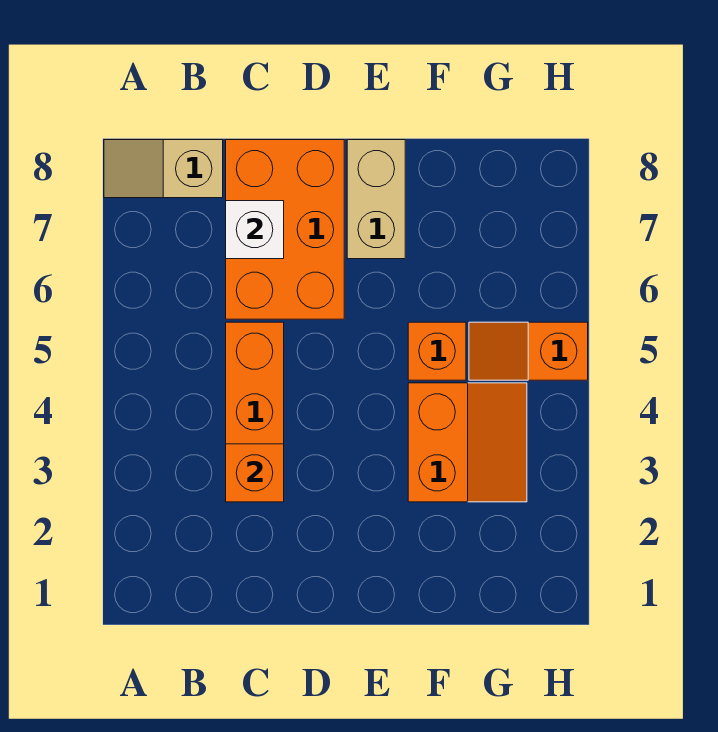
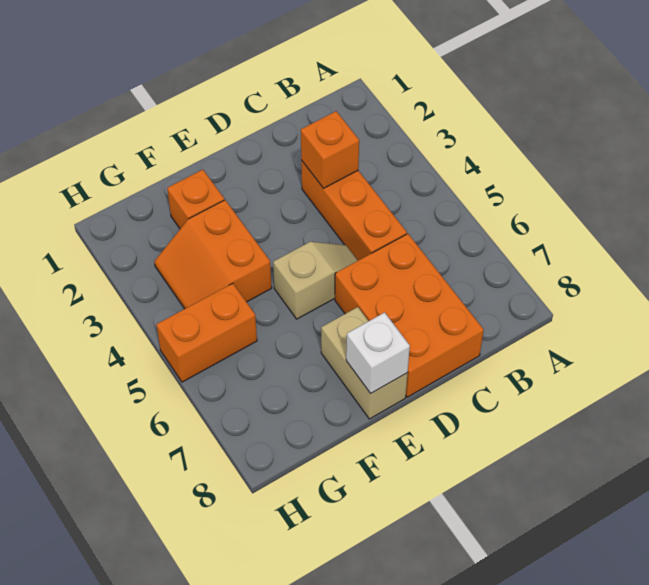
tan slope A8:B8 level 1 top B -> tan slope D5:E5 level 1 top E
white brick C7 level 2 -> white brick E8 level 2
orange brick F5 level 1 -> orange brick F2 level 1
orange slope G5:H5 level 1 top H -> orange brick G5:H5 level 1

